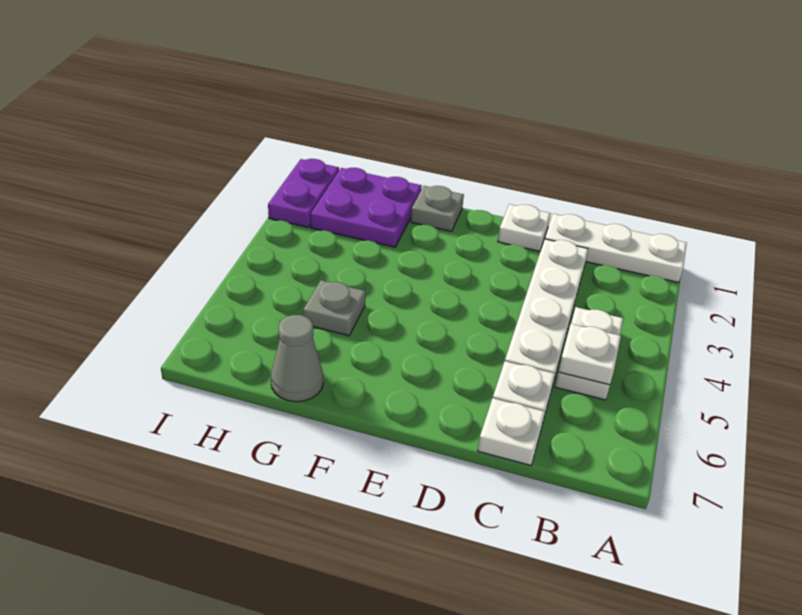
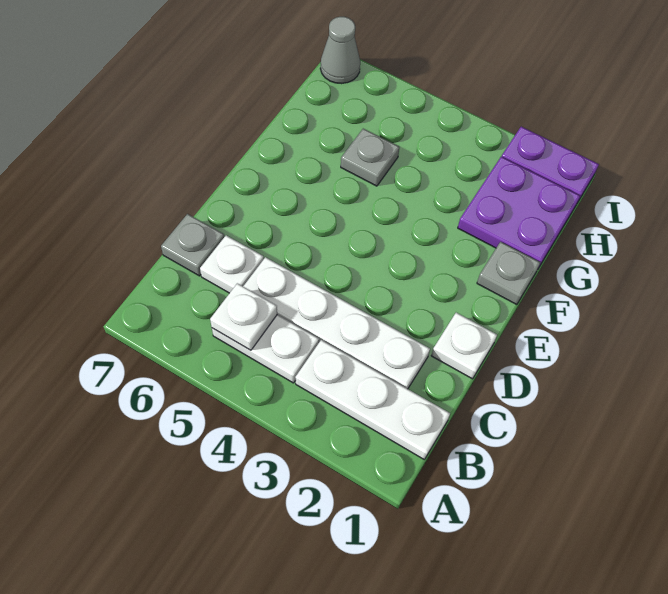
white plate A1:C1 level 1 -> white plate B1:B3 level 1
white plate C7 level 1 -> grey plate C7 level 1
grey cone G7 level 1 -> grey cone I7 level 1

